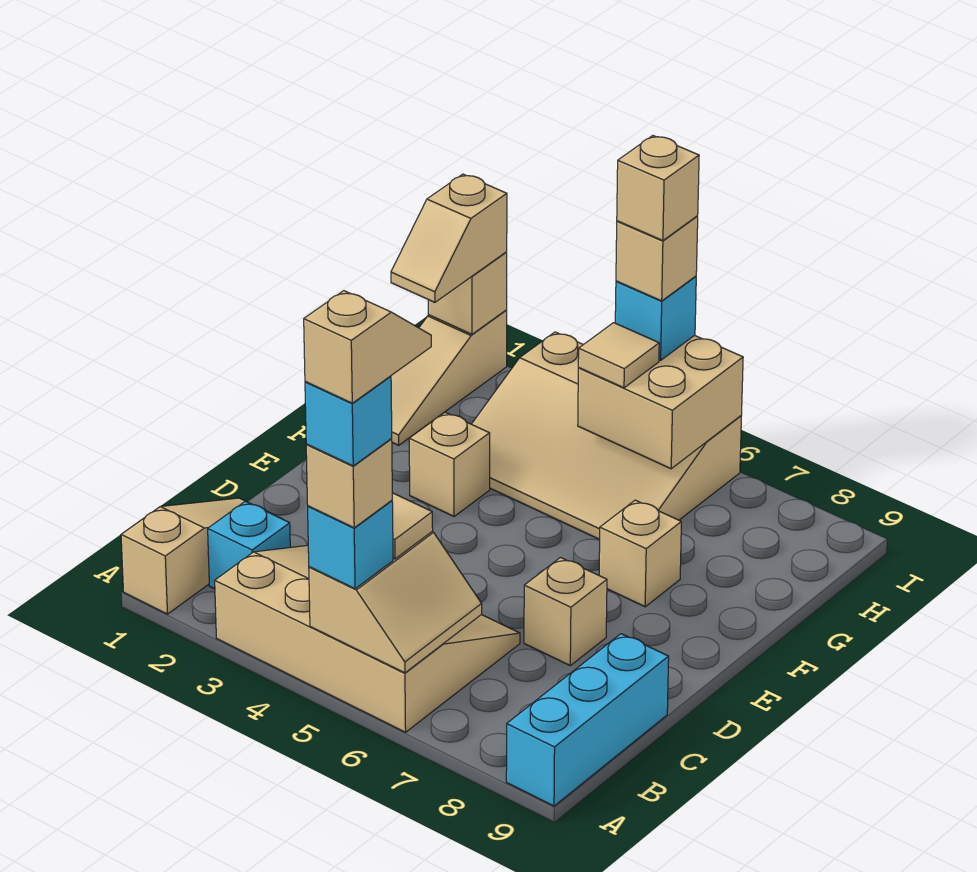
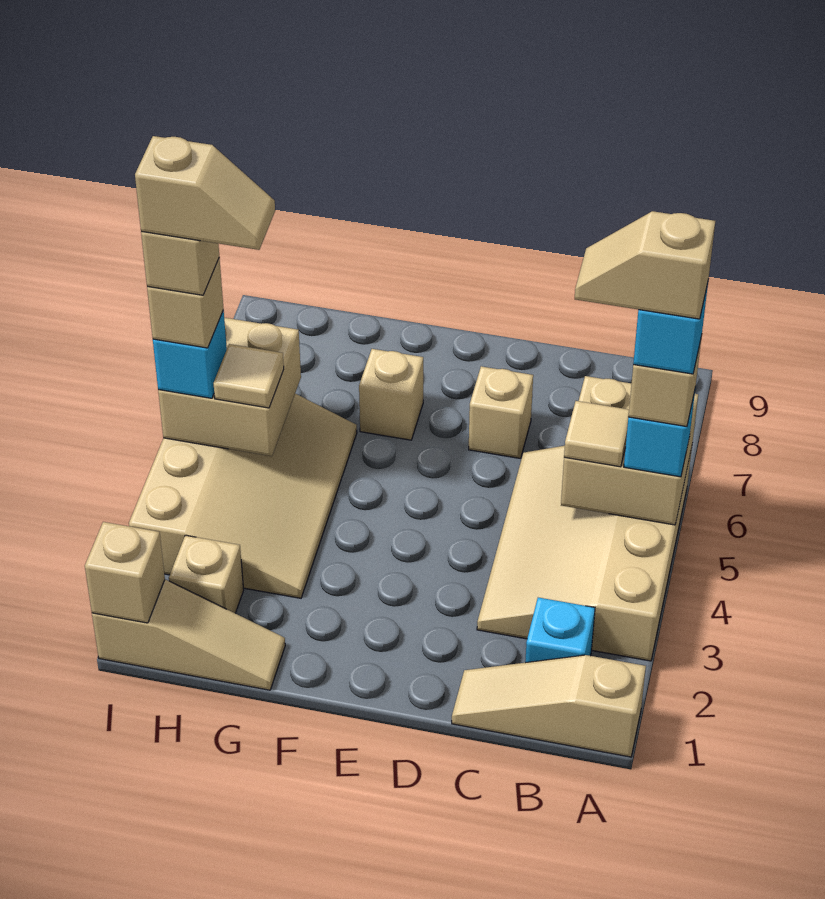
tan slope A5:B6 level 2 top 5 -> tan brick A5:B6 level 2
cyan brick A9:C9 level 1 -> none
tan brick F3 level 1 -> tan brick H2 level 1
tan slope H1:I1 level 3 top I -> tan slope H5:I5 level 6 top I

